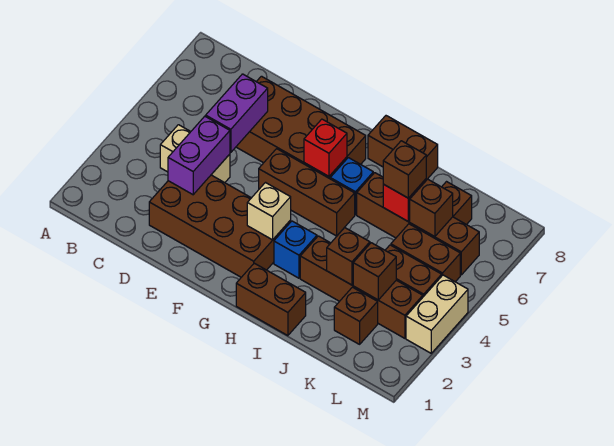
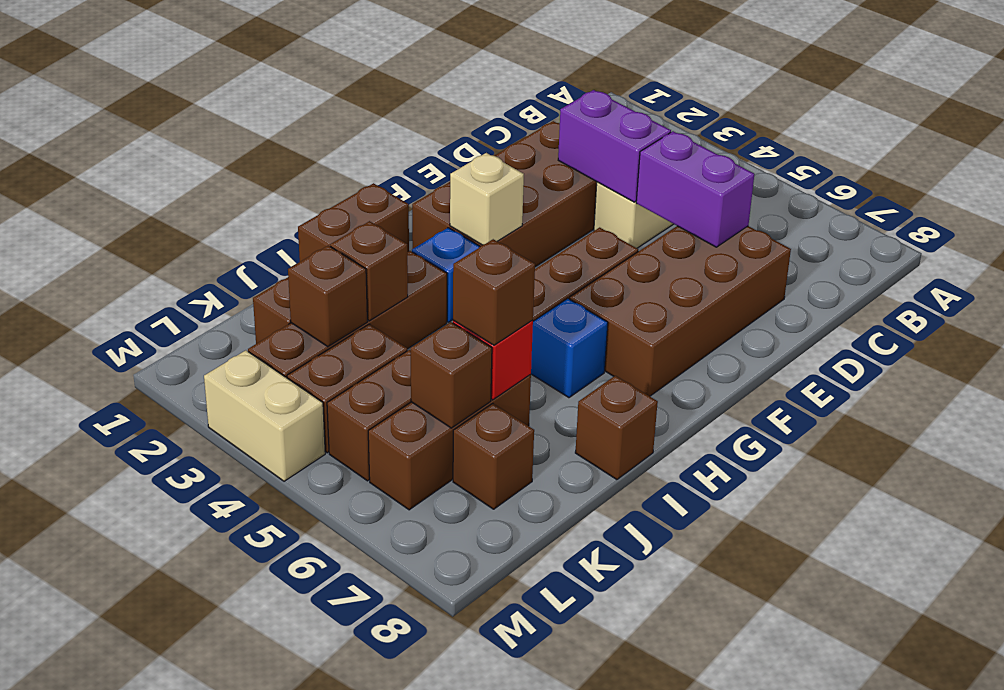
red brick G6 level 2 -> none
brown brick H8:I8 level 1 -> brown brick I8 level 1
brown brick I6:L6 level 1 -> brown brick J6:L6 level 1

